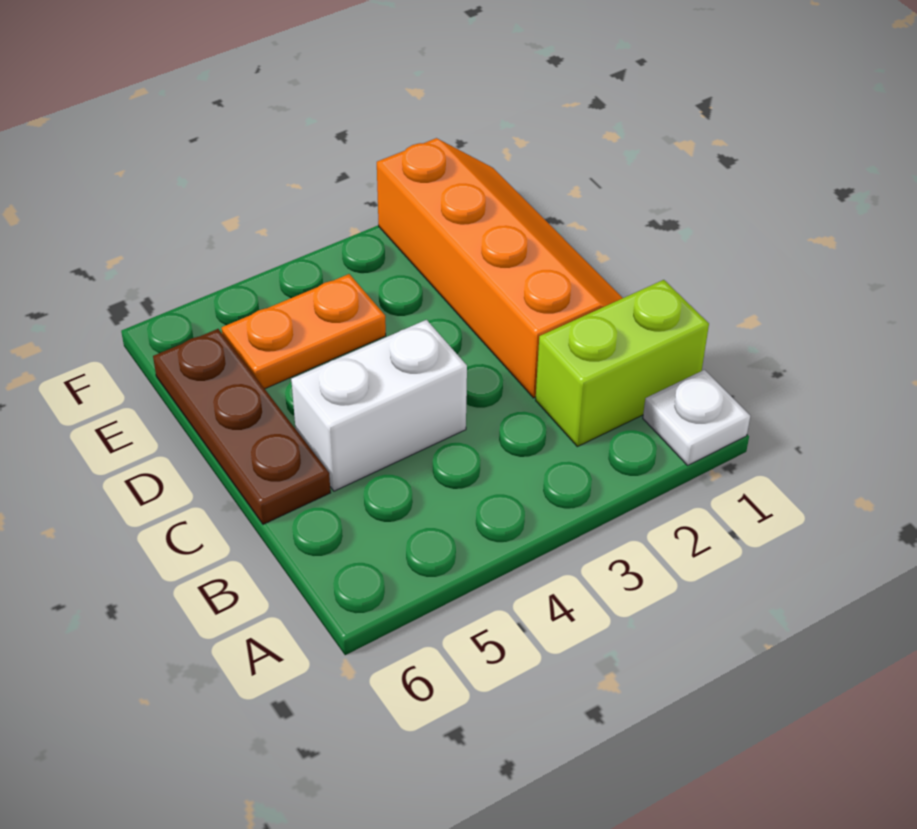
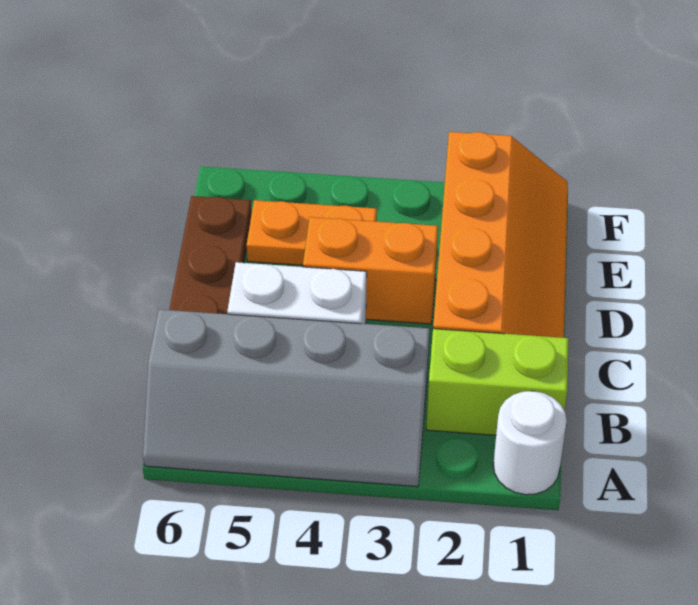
white plate A1 level 1 -> white round brick A1 level 1
none -> grey slope A3:B6 level 1 top B
none -> orange brick D3:D4 level 1

